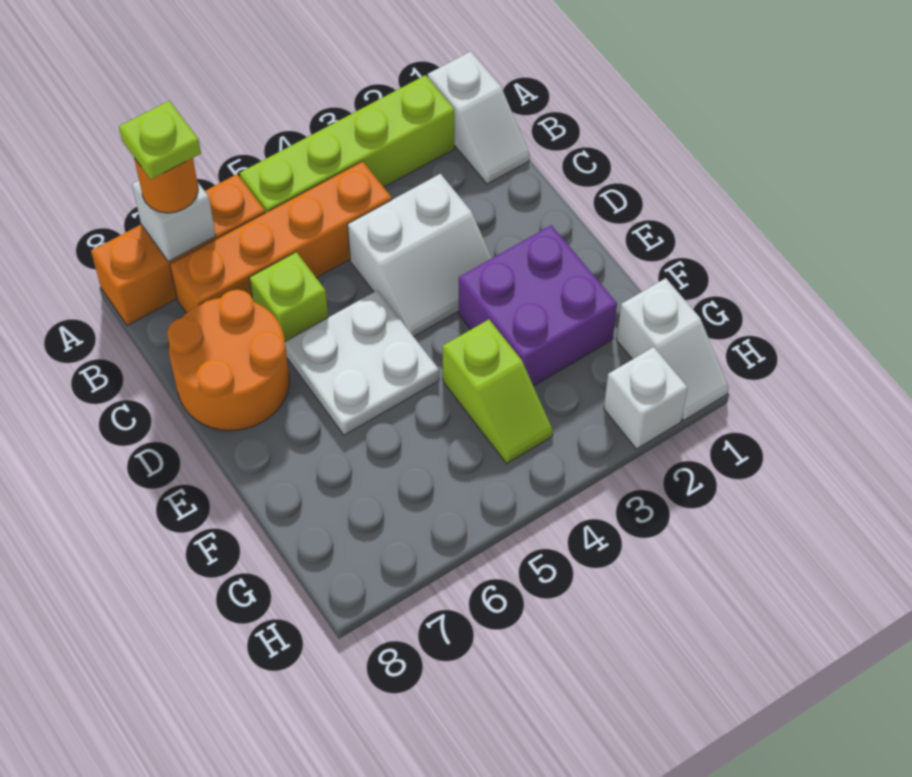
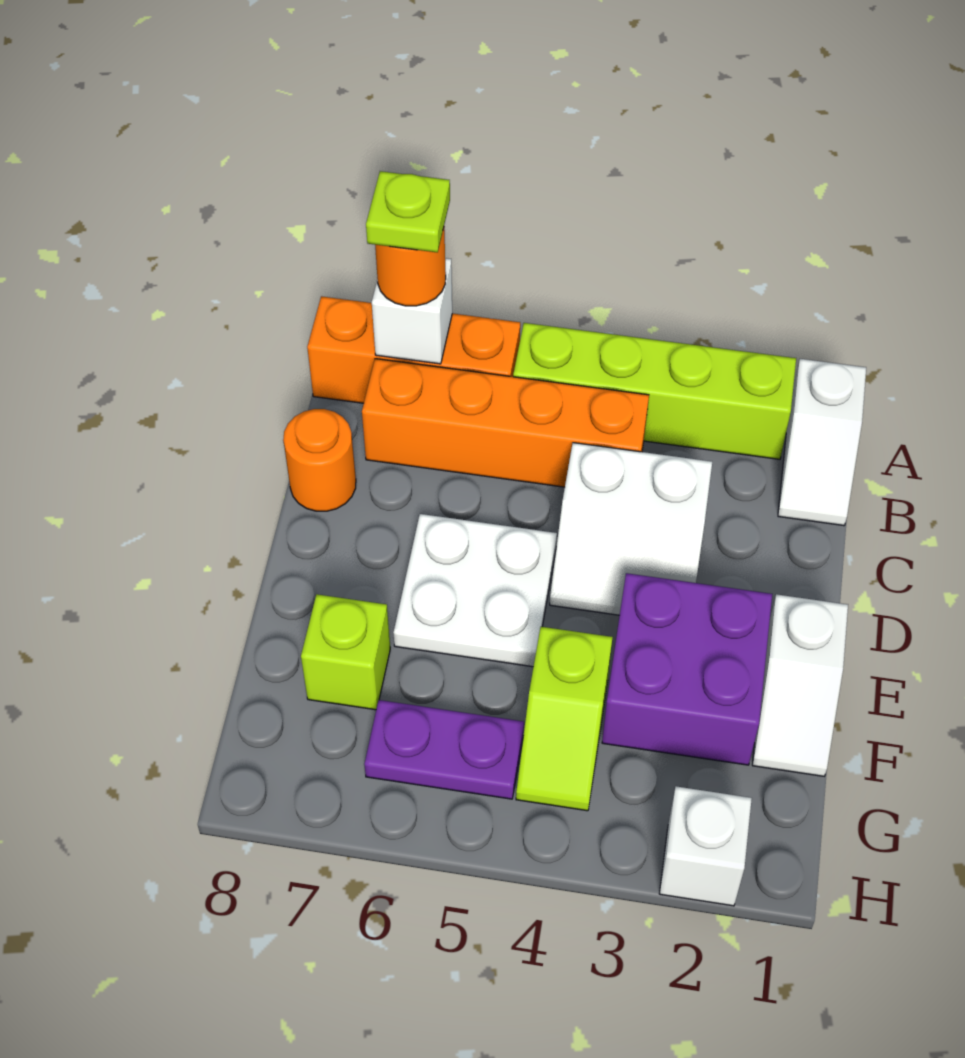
lime brick C6 level 1 -> lime brick F7 level 1
orange round brick C7:D8 level 1 -> orange round brick C8 level 1
white slope G1:H1 level 1 top G -> white slope E1:F1 level 1 top E
none -> purple plate G5:G6 level 1

